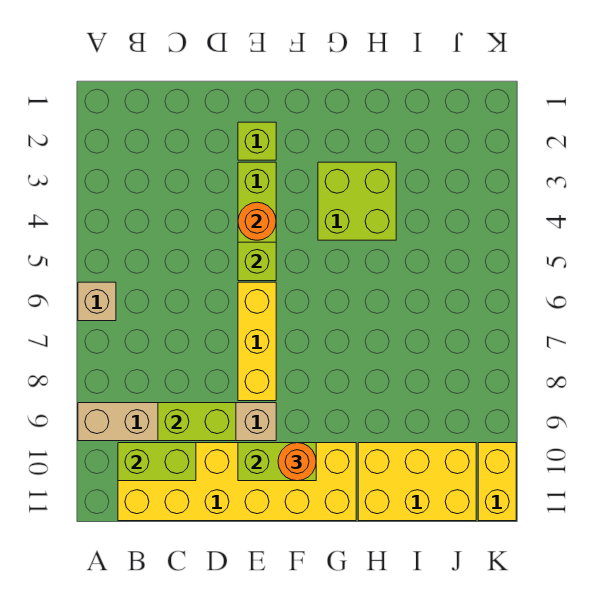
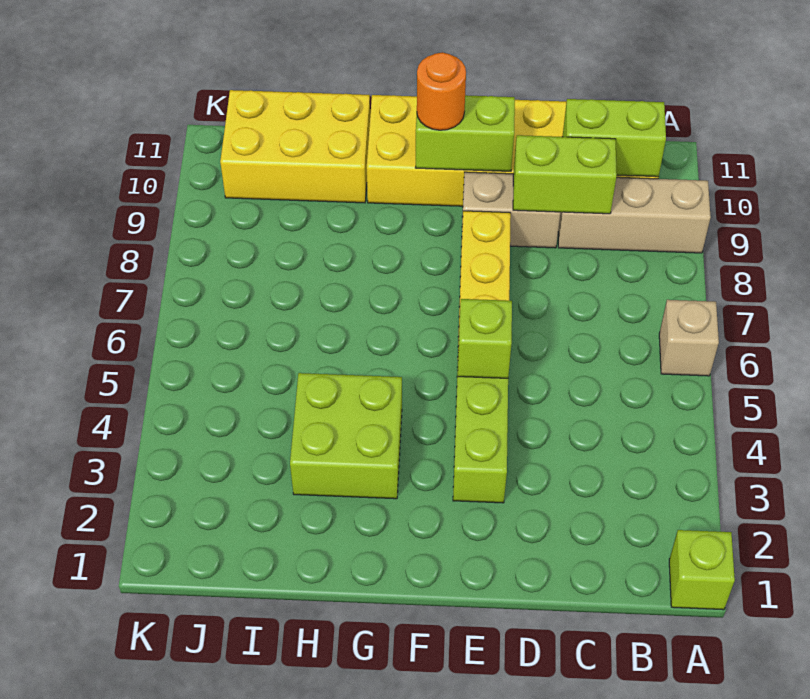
lime brick E2 level 1 -> lime brick A1 level 1
orange round brick E4 level 2 -> none
yellow brick K10:K11 level 1 -> none

